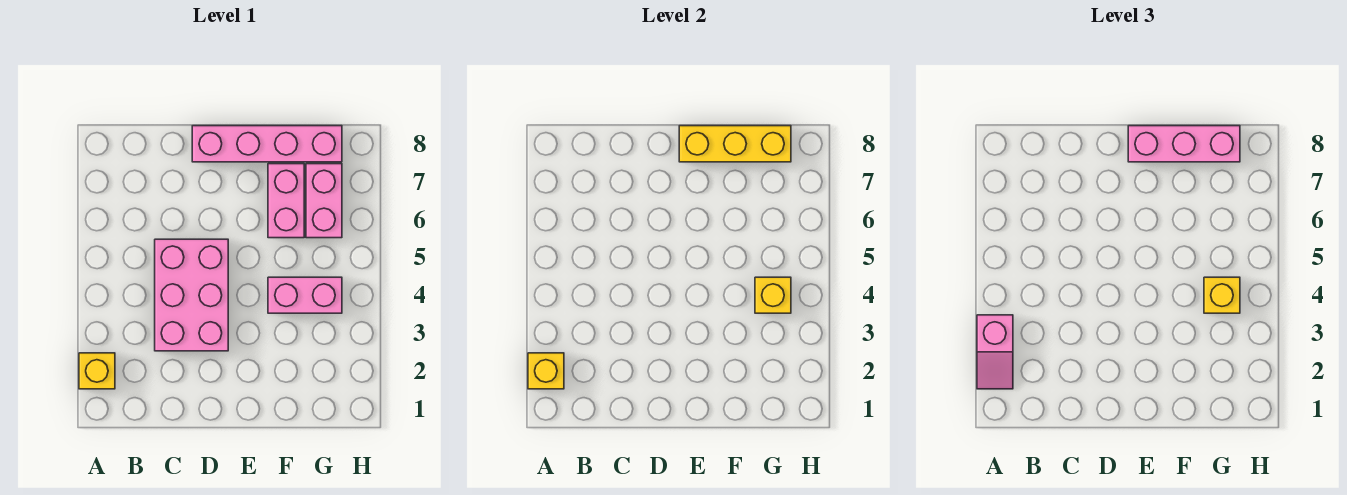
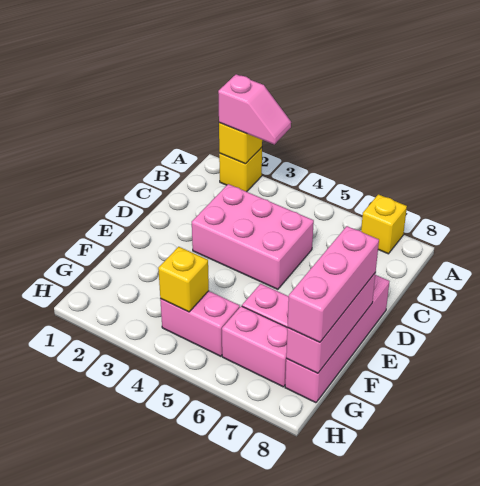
pink slope A2:A3 level 3 top 3 -> pink slope A2:A3 level 3 top 2
yellow brick E8:G8 level 2 -> pink brick E8:G8 level 2
pink brick F4:G4 level 1 -> pink brick G4:G5 level 1
yellow brick G4 level 3 -> yellow brick A7 level 1

